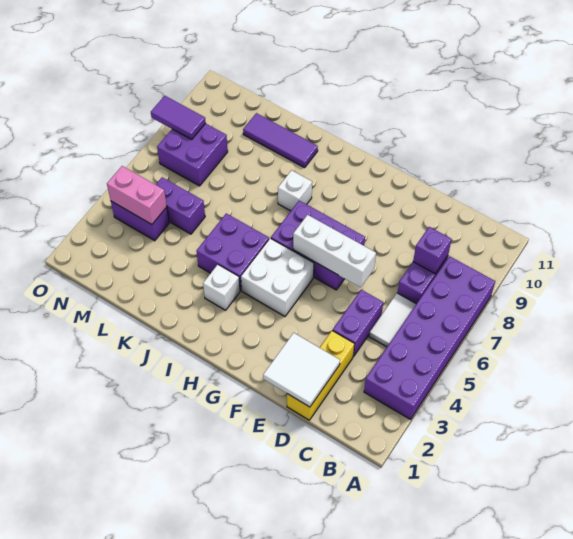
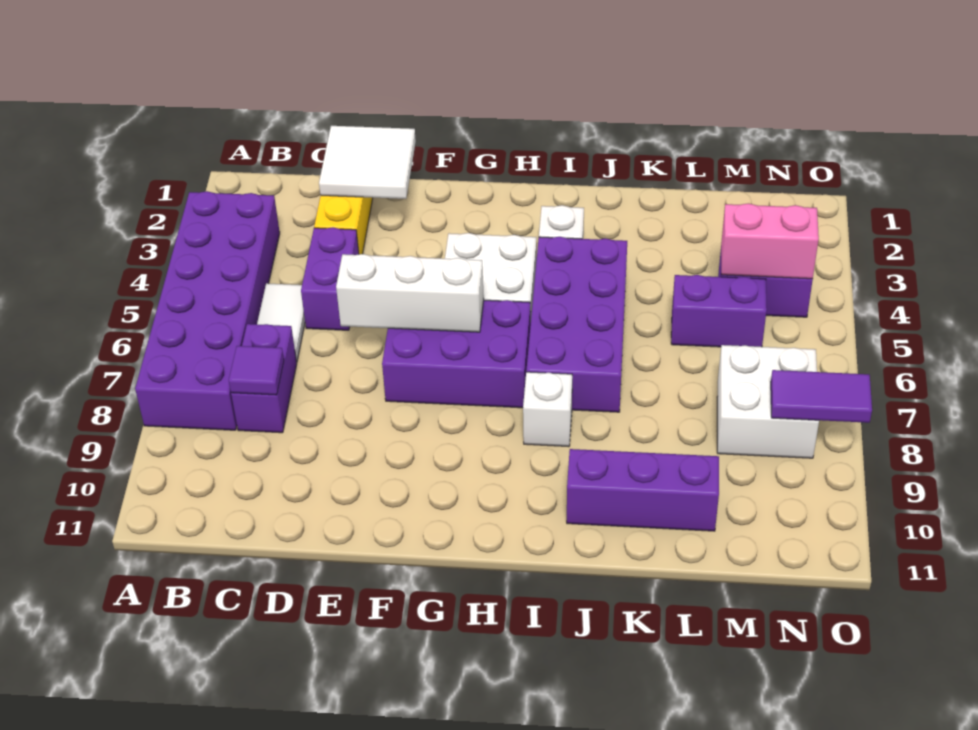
purple brick C8 level 2 -> purple tile C8 level 2
purple brick I4:J5 level 1 -> purple brick I4:J7 level 1
purple tile J10:L10 level 1 -> purple brick J10:L10 level 1
purple brick M7:N8 level 1 -> white brick M7:N8 level 1

